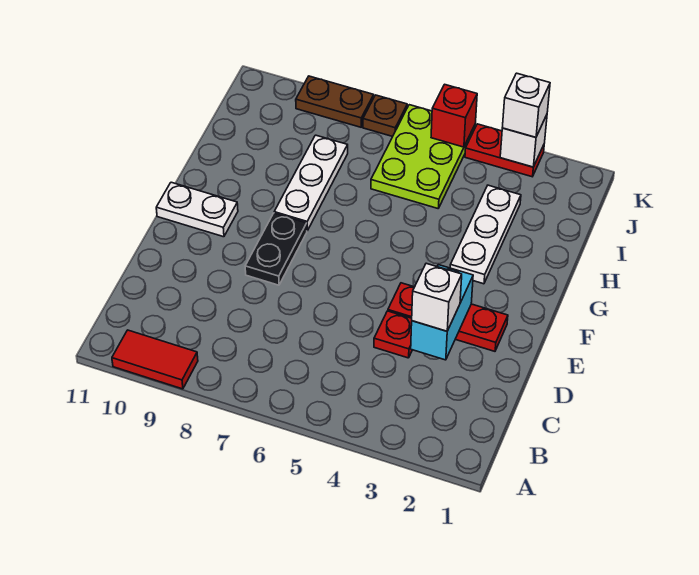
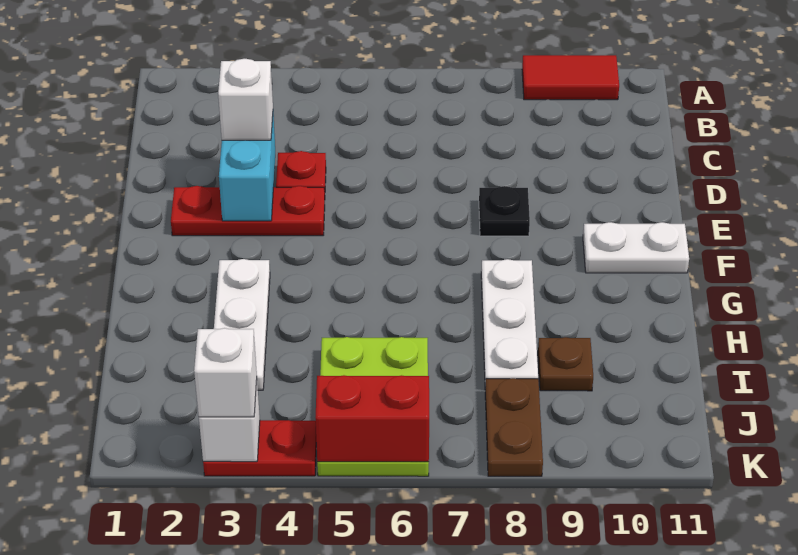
black plate E8:F8 level 1 -> black plate E8 level 1
red brick K5 level 2 -> red brick K5:K6 level 2
brown plate K7 level 1 -> brown plate I9 level 1
brown plate K8:K9 level 1 -> brown plate J8:K8 level 1

